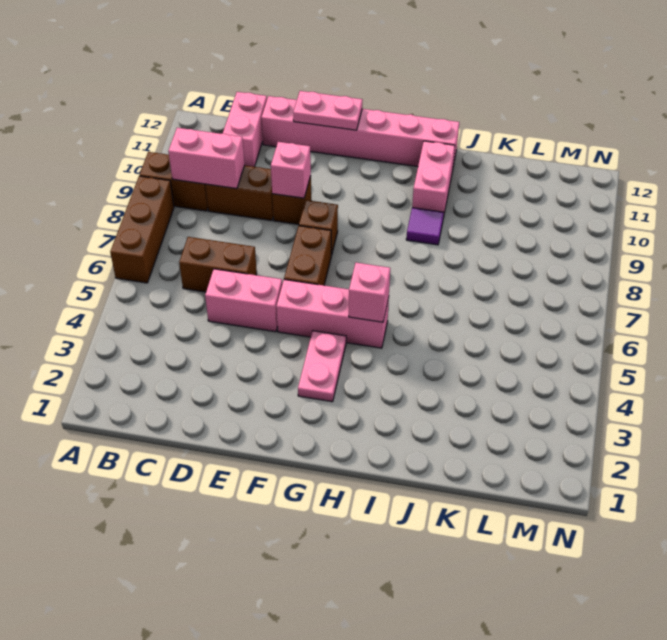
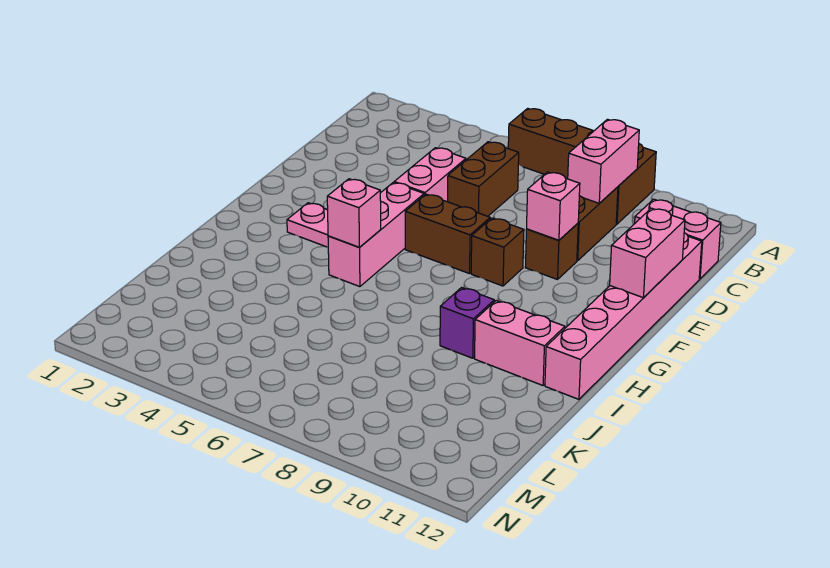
pink plate E12:F12 level 2 -> pink brick E12:F12 level 2
purple tile I9 level 1 -> purple brick I9 level 1

